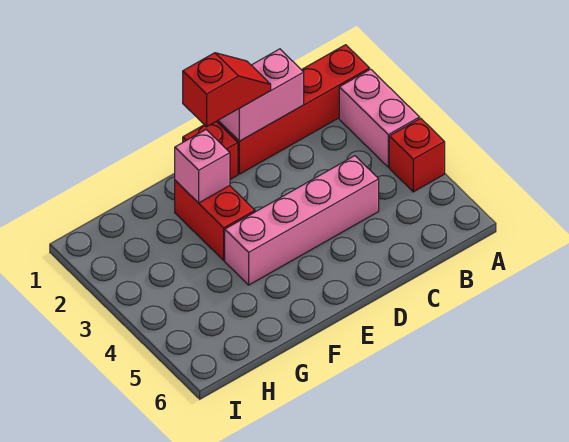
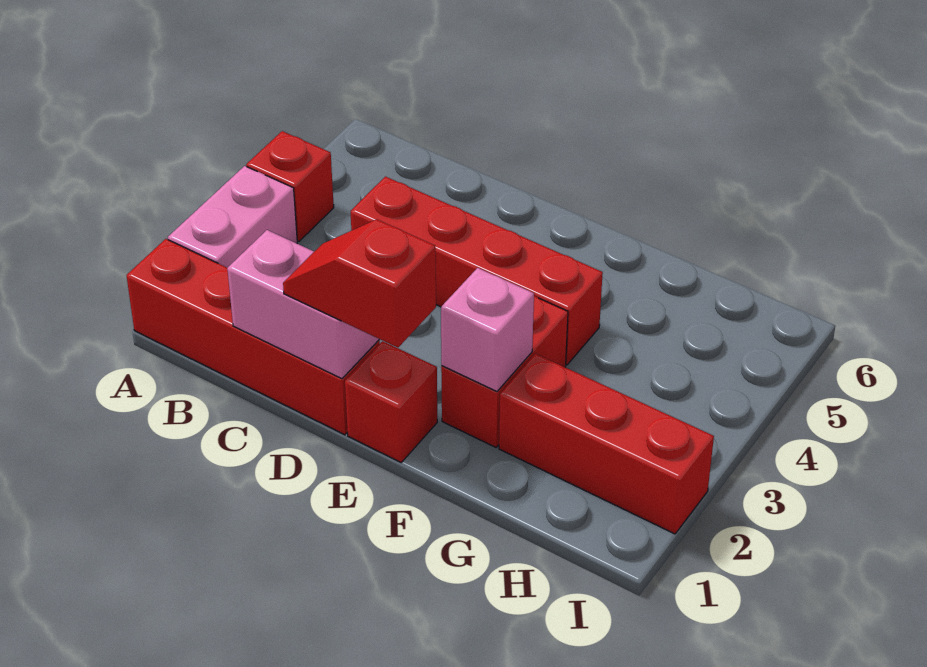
pink brick C4:F4 level 1 -> red brick C4:F4 level 1
none -> red brick G2:I2 level 1

